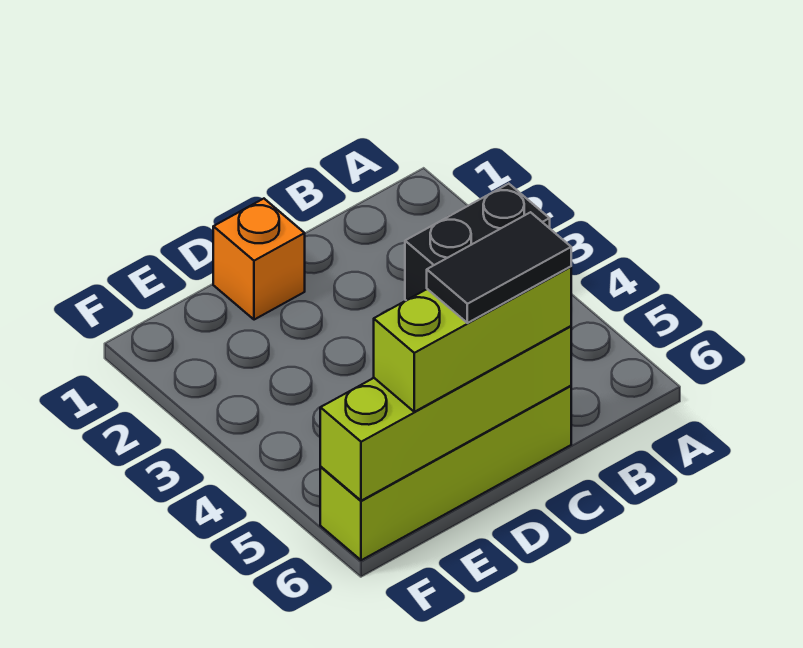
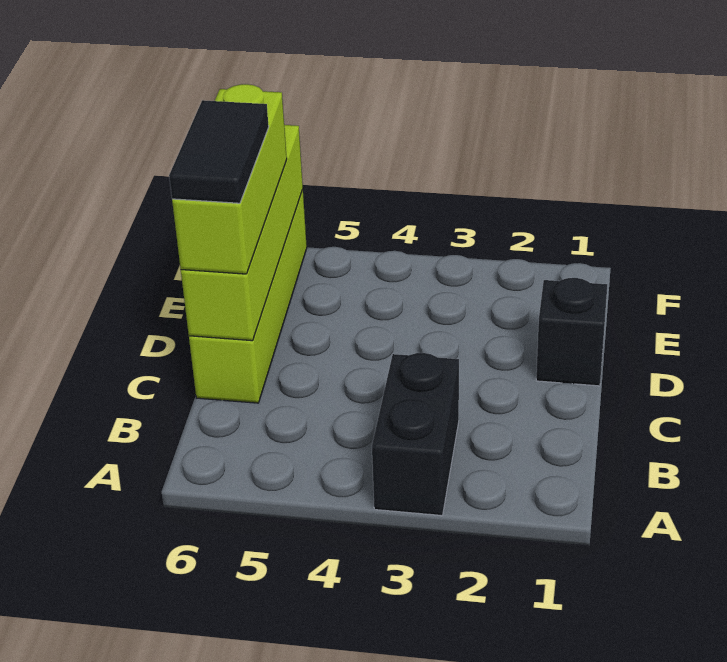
orange brick D1 level 1 -> black brick D1 level 1

